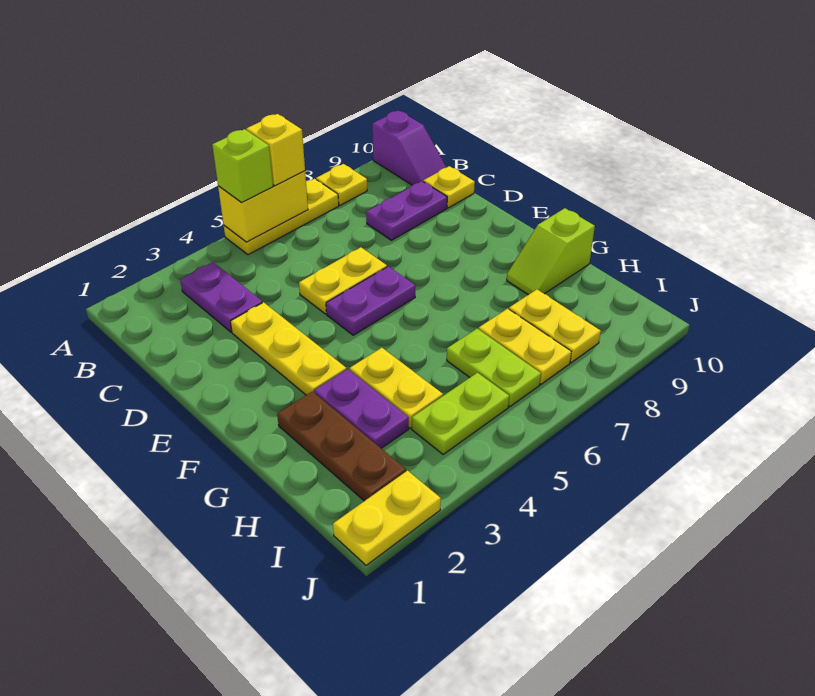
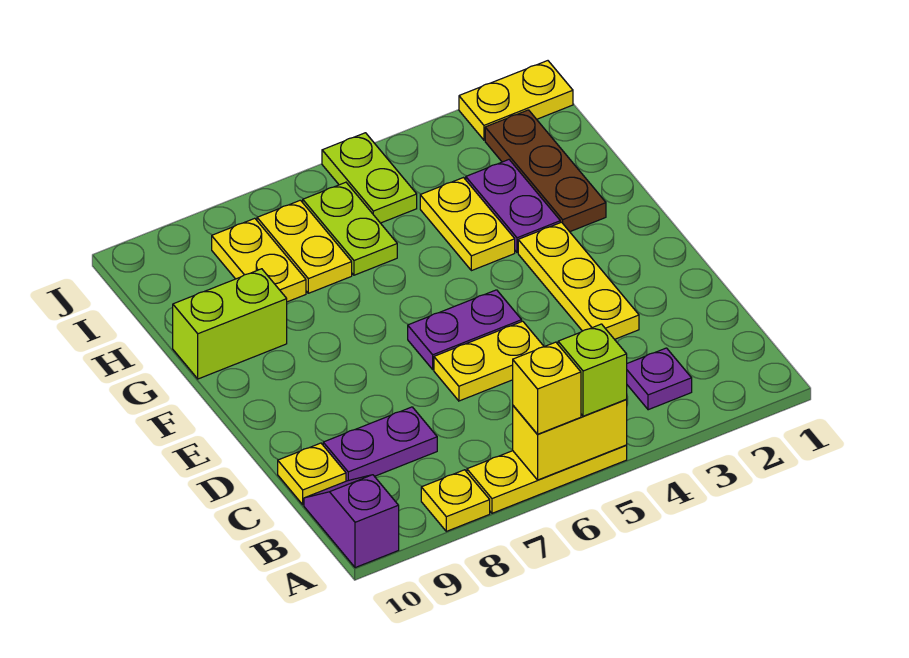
purple plate B3:C3 level 1 -> purple plate B3 level 1
lime slope G9:G10 level 1 top 10 -> lime brick G9:G10 level 1
lime plate I4:I5 level 1 -> lime plate I5:J5 level 1

